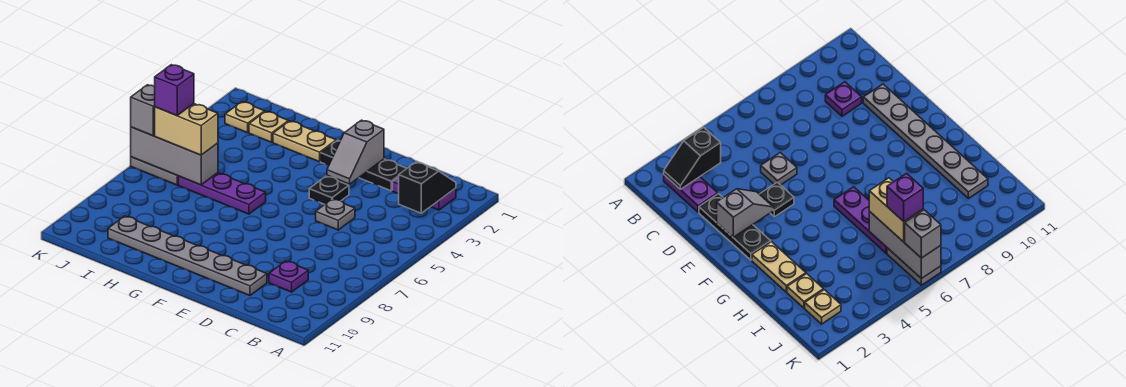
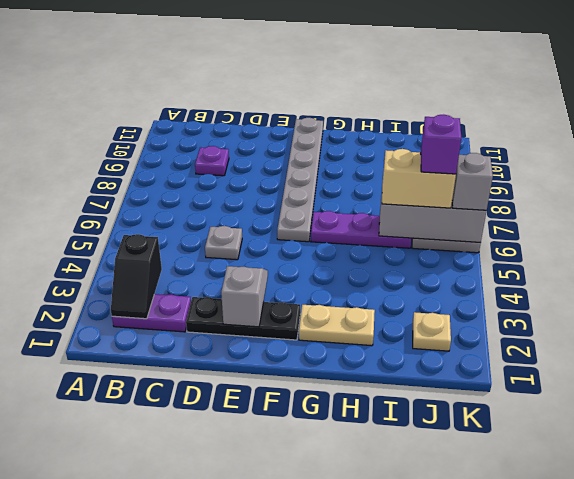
grey plate D10:I10 level 1 -> grey plate F6:F11 level 1
black plate E4 level 1 -> none
tan plate I2 level 1 -> none

